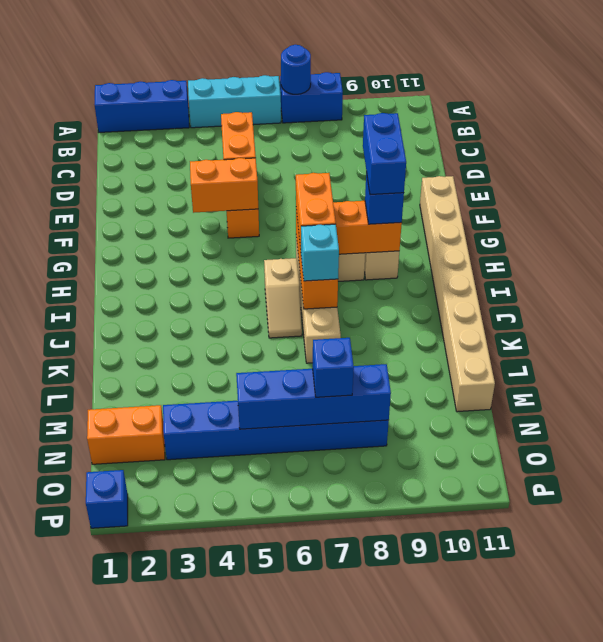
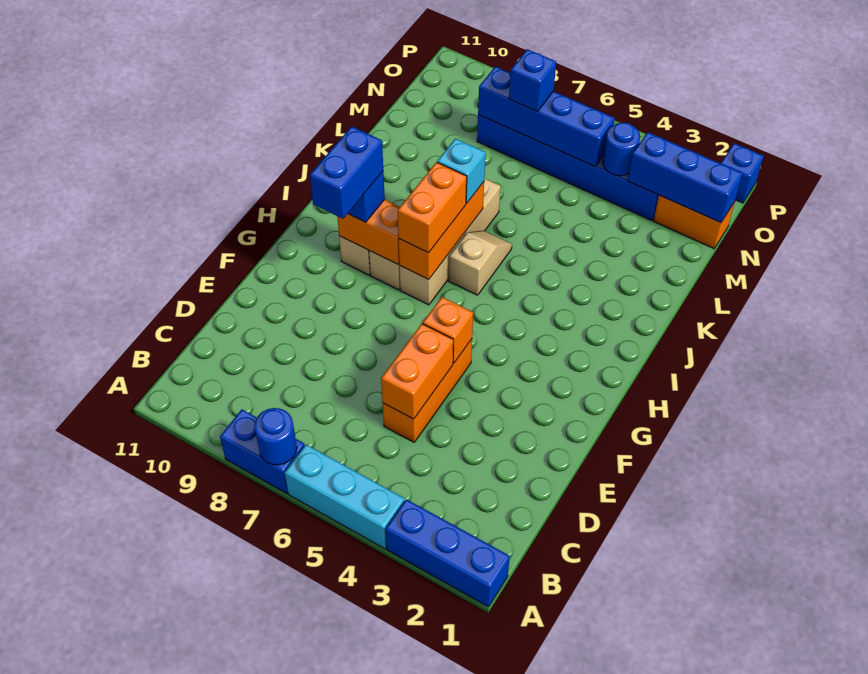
orange brick F4:F5 level 2 -> orange brick F5 level 2
tan brick F11:M11 level 1 -> none
none -> blue brick N1:N3 level 2
none -> blue round brick N4 level 2

